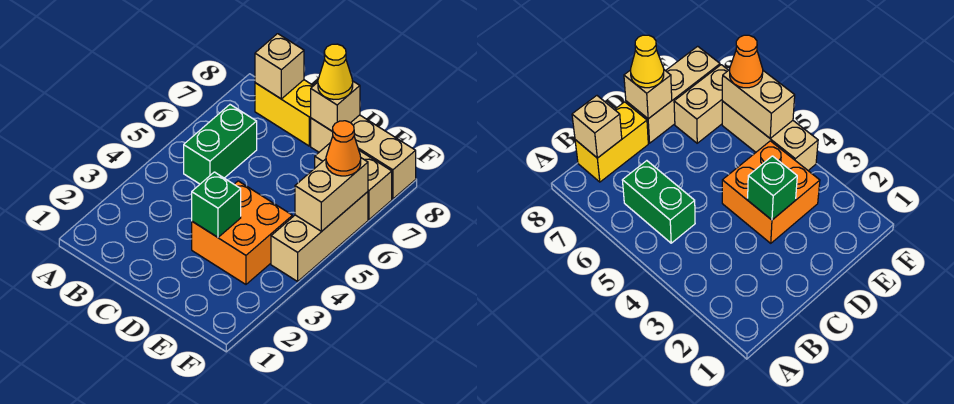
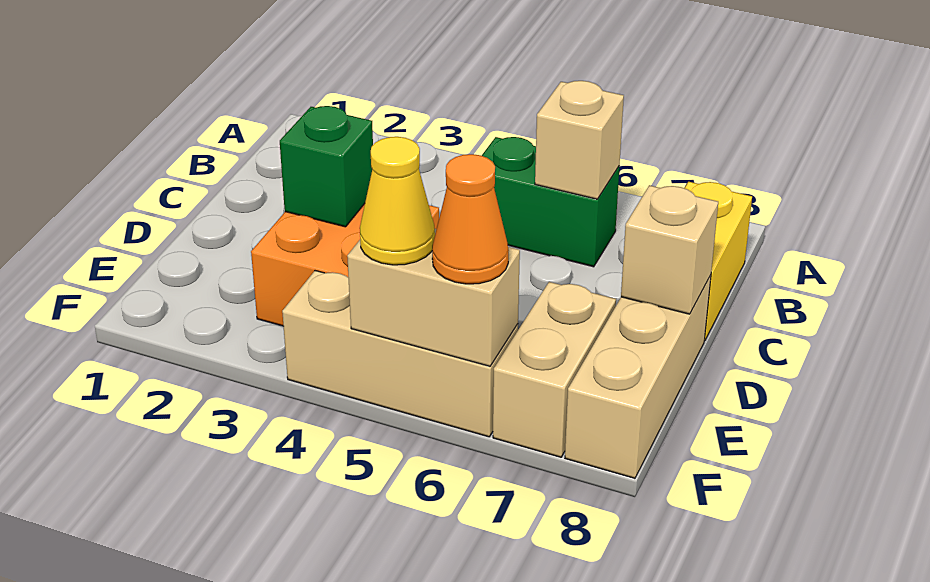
tan brick B8 level 2 -> tan brick B6 level 2
yellow cone D8 level 3 -> yellow cone F5 level 3

